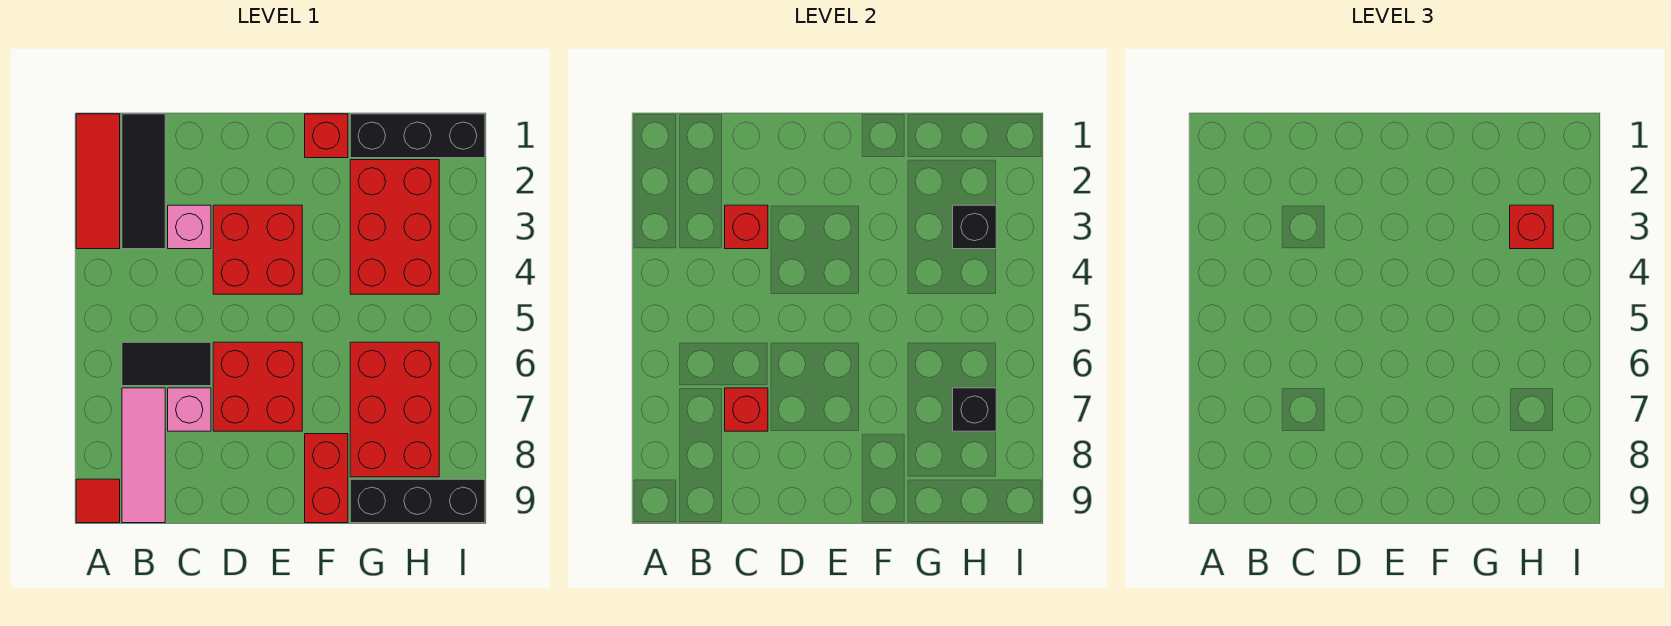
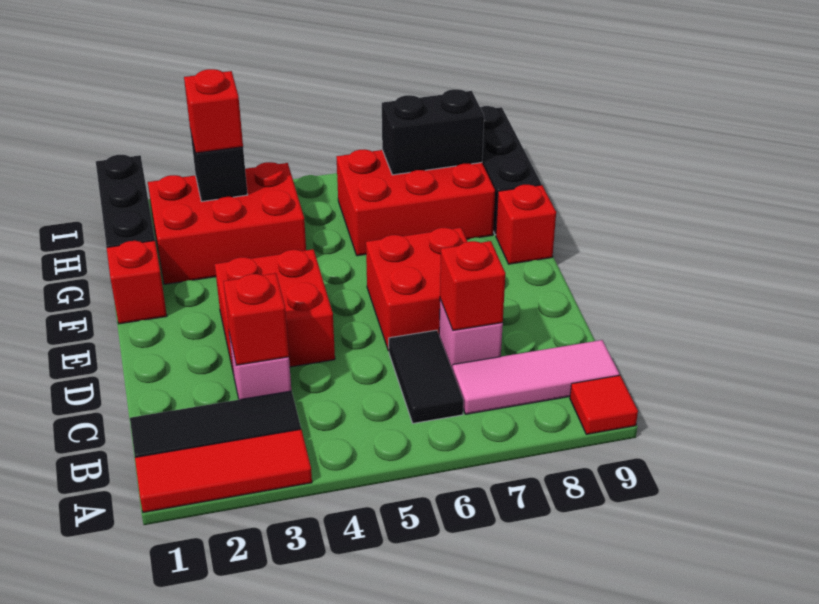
red brick F8:F9 level 1 -> red brick F9 level 1
black brick H7 level 2 -> black brick H7:H8 level 2

